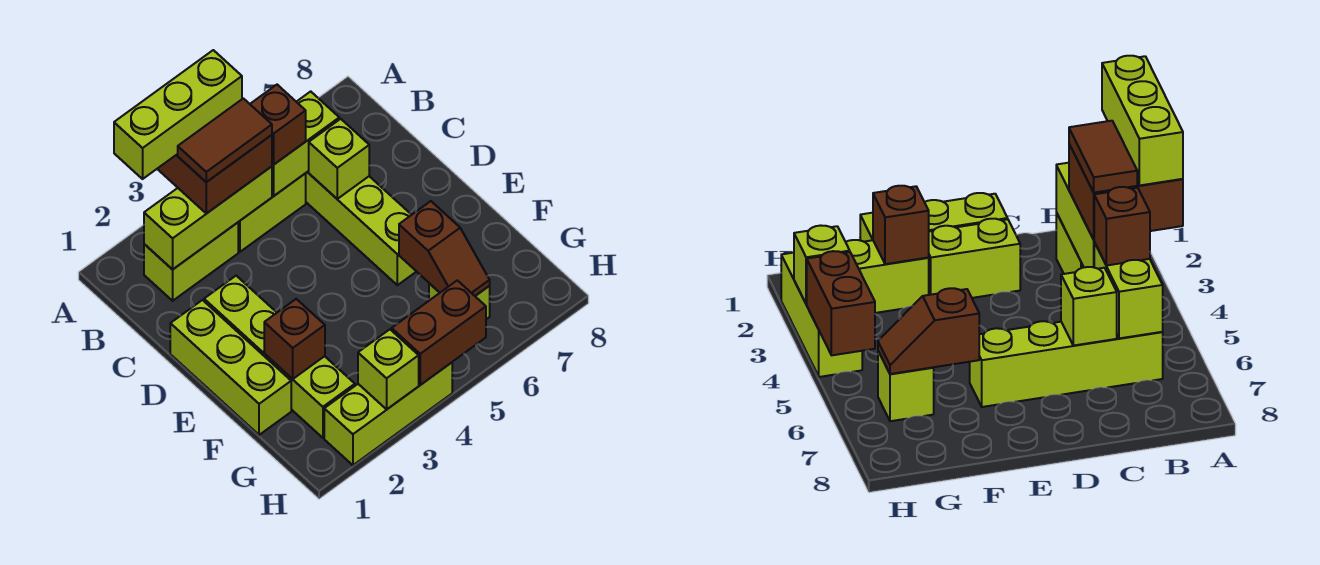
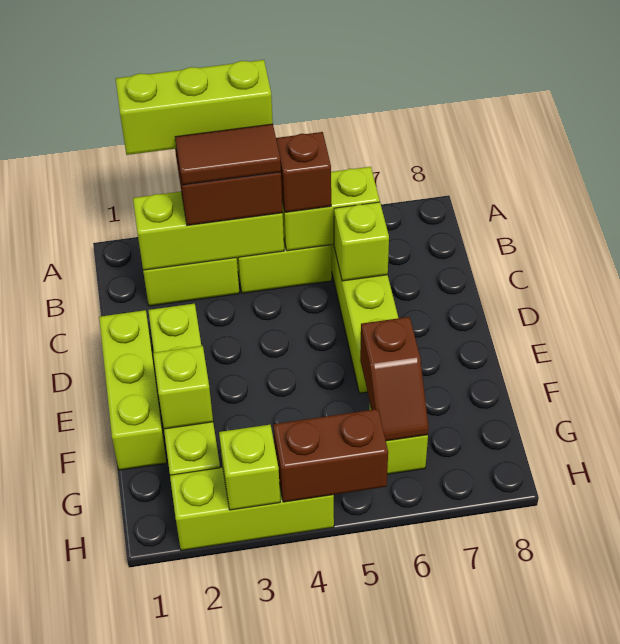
brown brick F2 level 2 -> lime brick F2 level 2

